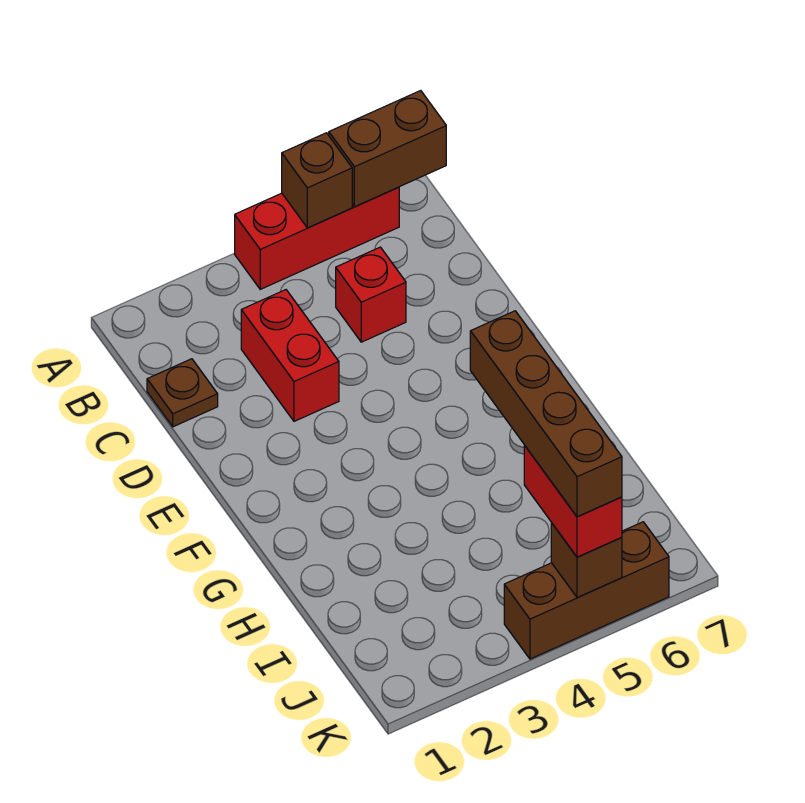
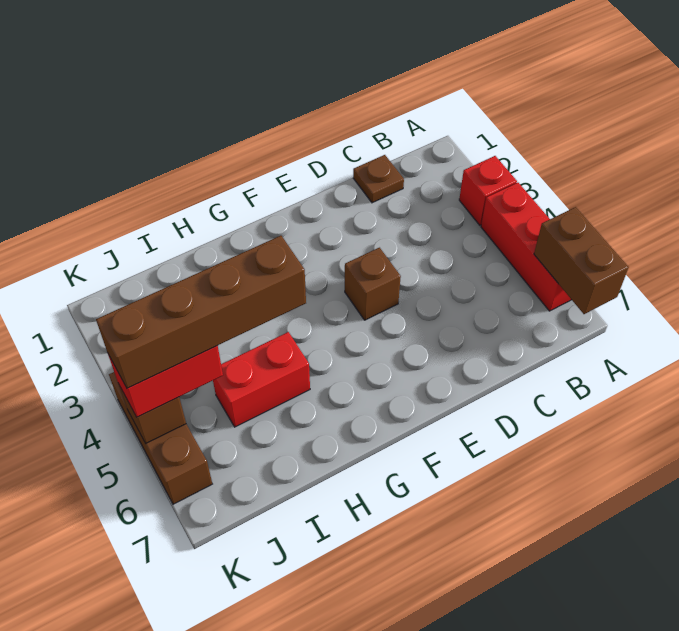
brown brick A5 level 2 -> brown brick E4 level 1
red brick C3:D3 level 1 -> red brick H5:I5 level 1
red brick C5 level 1 -> red brick A3 level 1

